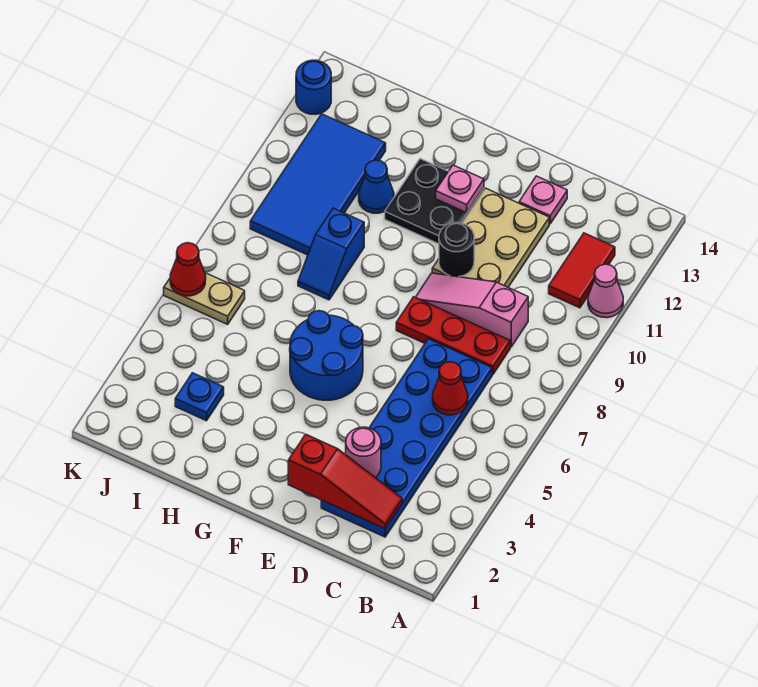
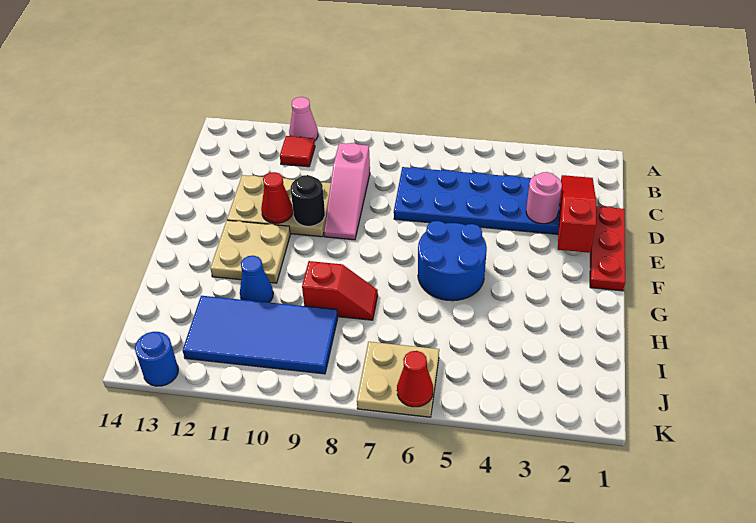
red tile B11:B12 level 1 -> red tile B11 level 1
red cone C6 level 2 -> red cone E11 level 2
red plate C8:E8 level 1 -> red plate D1:F1 level 1
pink plate D13 level 1 -> none
black plate F11:G12 level 1 -> tan plate F11:G12 level 1
pink plate F12 level 2 -> none
blue slope H8:H9 level 1 top 9 -> red slope H8:H9 level 1 top 9
blue plate I3 level 1 -> none
tan plate J6:K6 level 1 -> tan plate J6:K7 level 1

